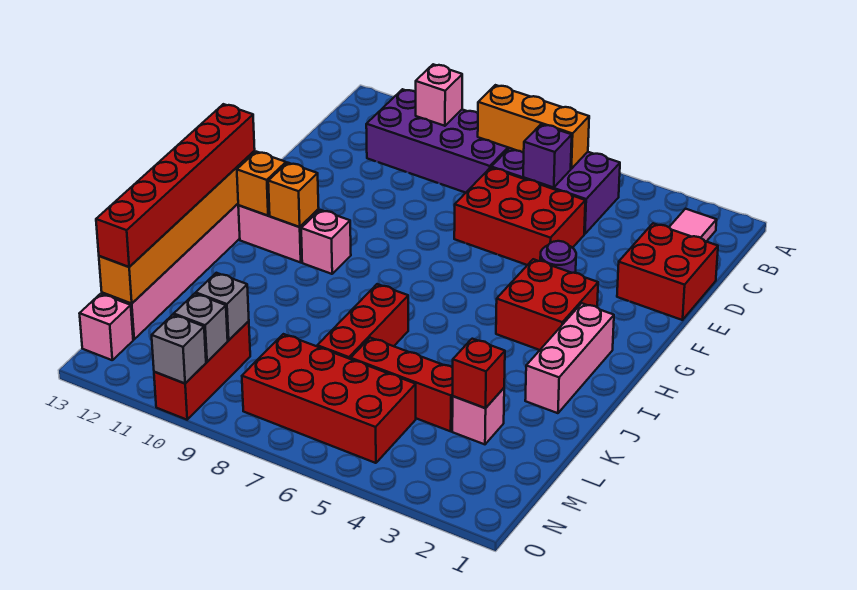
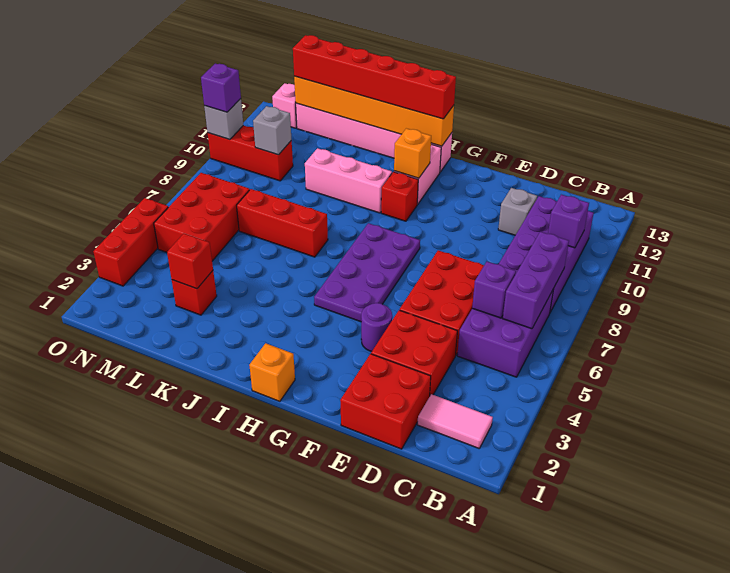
orange brick B6:B8 level 2 -> purple brick B6:B8 level 2
pink brick B10 level 2 -> purple brick B10 level 2
red brick G3:H4 level 1 -> red brick D3:E4 level 1
none -> purple plate G5:H8 level 1
pink brick H2:J2 level 1 -> pink brick I10:K10 level 1
pink brick H10 level 1 -> red brick H10 level 1
orange brick H12 level 2 -> orange brick H1 level 1
pink brick L3 level 1 -> red brick L3 level 1
red brick L4:L6 level 1 -> red brick O3:O5 level 1
red brick M5:N8 level 1 -> red brick M5:N7 level 1
grey brick N10 level 2 -> grey brick D11 level 1
none -> purple brick O10 level 3

